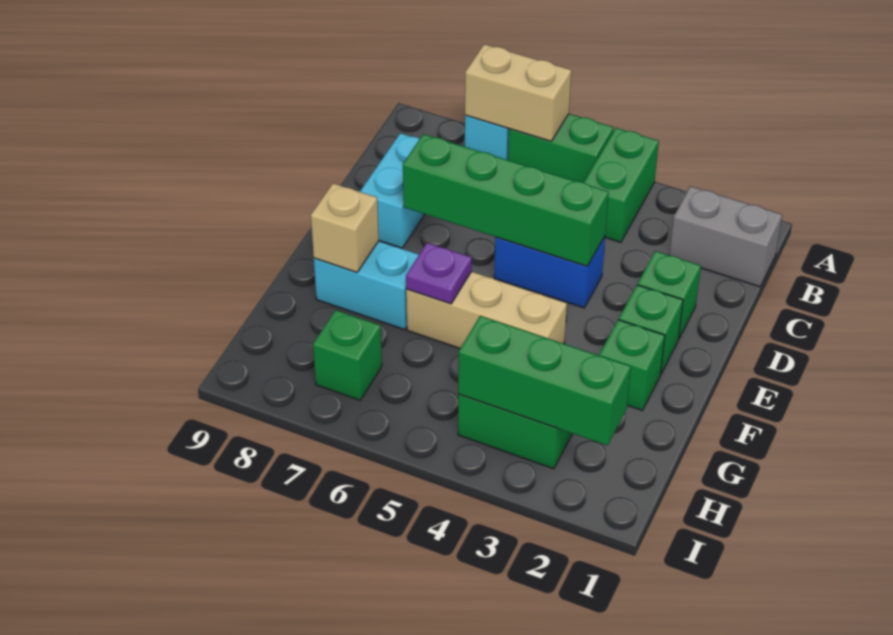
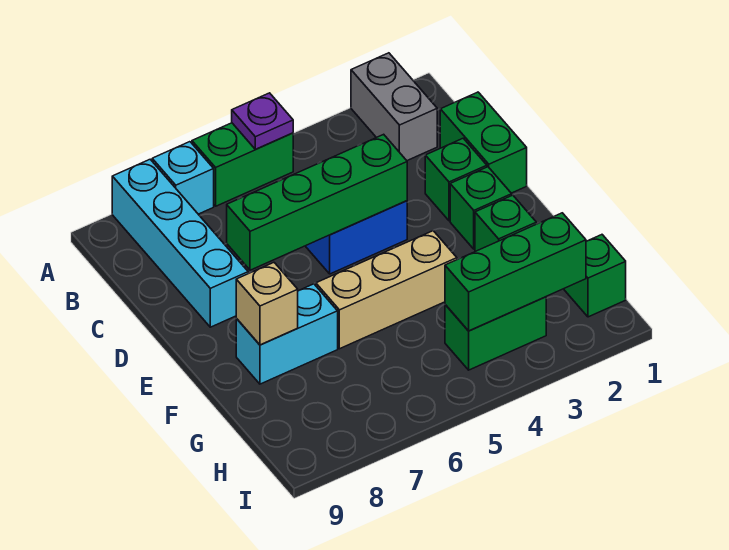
green brick A4:B4 level 1 -> green brick C1:D1 level 1
tan brick A6:A7 level 2 -> none
grey brick B1:B2 level 1 -> grey brick A2:B2 level 1
cyan brick C8:D8 level 1 -> cyan brick A8:D8 level 1
purple plate F6 level 2 -> purple plate A5 level 2
green brick H7 level 1 -> green brick H1 level 1

